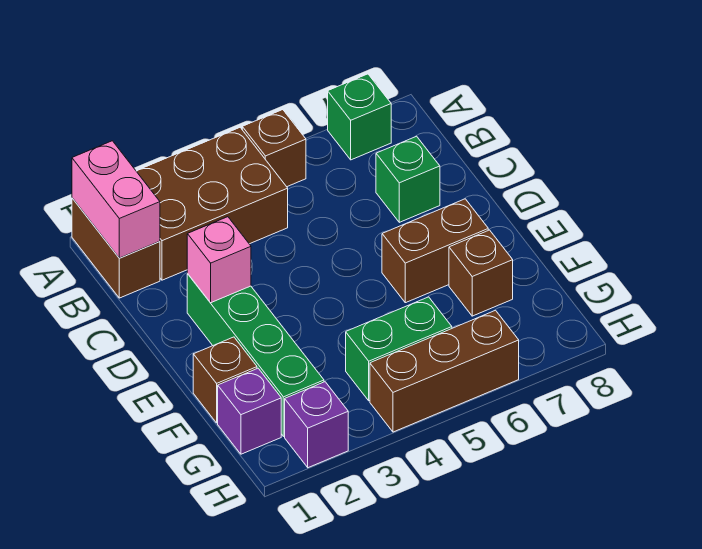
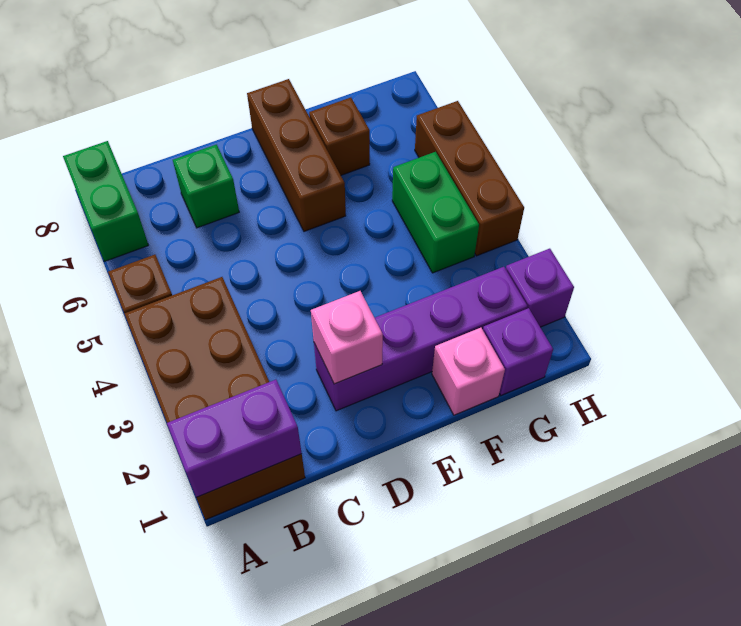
pink brick A1:B1 level 2 -> purple brick A1:B1 level 2
green brick A7 level 1 -> green brick A7:A8 level 1
green brick D2:G2 level 1 -> purple brick D2:G2 level 1
brown brick E6:E7 level 1 -> brown brick E6:E8 level 1
brown brick F1 level 1 -> pink brick F1 level 1

